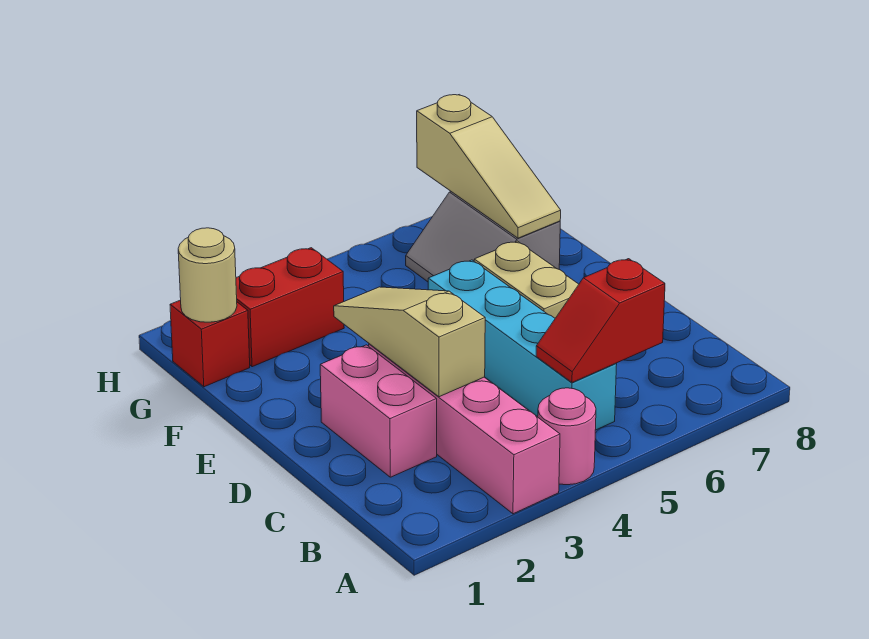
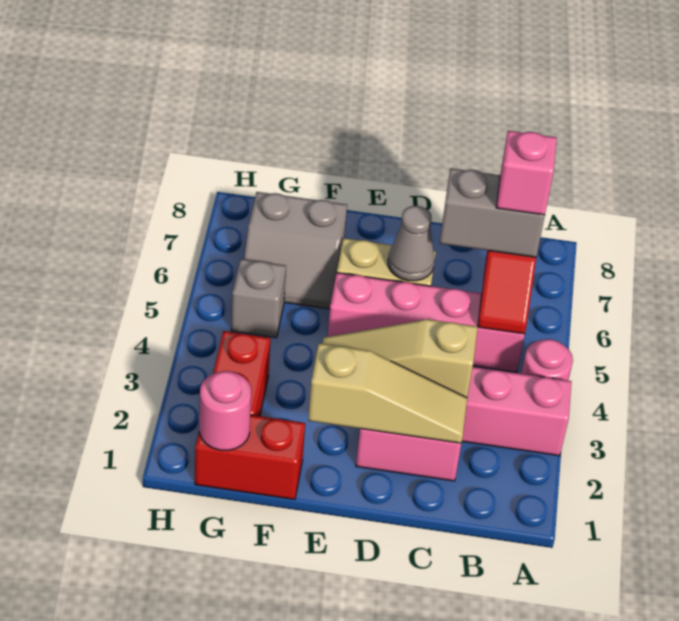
cyan brick B5:E5 level 1 -> pink brick B5:E5 level 1
none -> grey brick B6:C6 level 3
none -> pink brick B6 level 4
none -> grey cone D6 level 2
tan slope F7:H7 level 2 top H -> tan slope C2:E2 level 2 top E
red brick G1 level 1 -> red brick F1:G1 level 1
tan round brick G1 level 2 -> pink round brick G1 level 2
none -> grey brick G5 level 1

